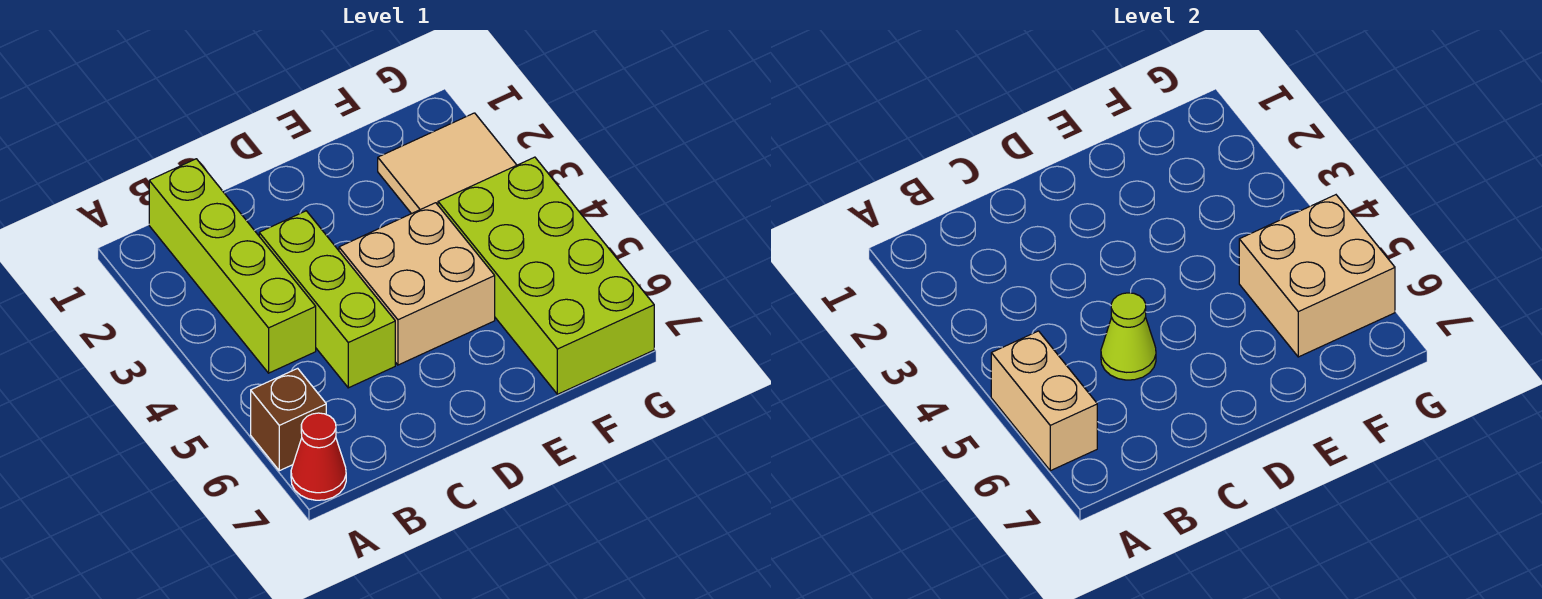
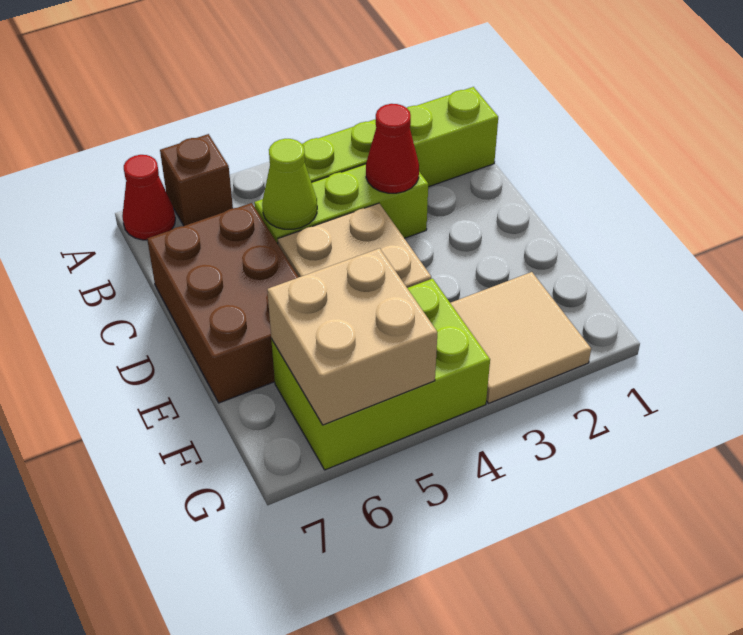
tan brick A5:A6 level 2 -> none
none -> red cone C3 level 2
none -> brown brick C6:E7 level 1
lime brick F4:G7 level 1 -> lime brick F4:G6 level 1

